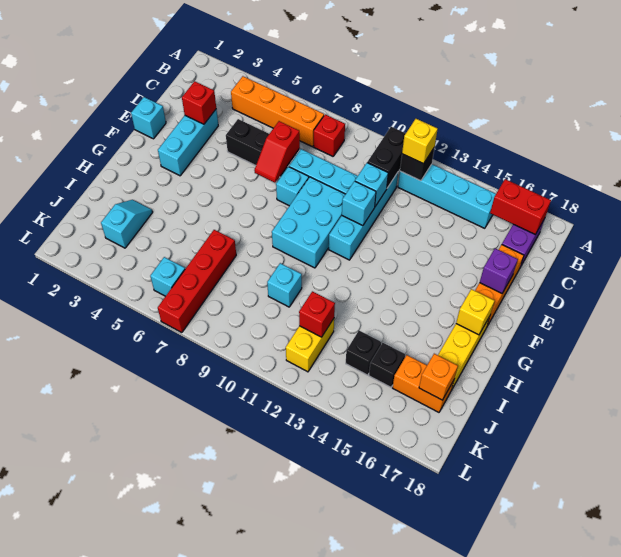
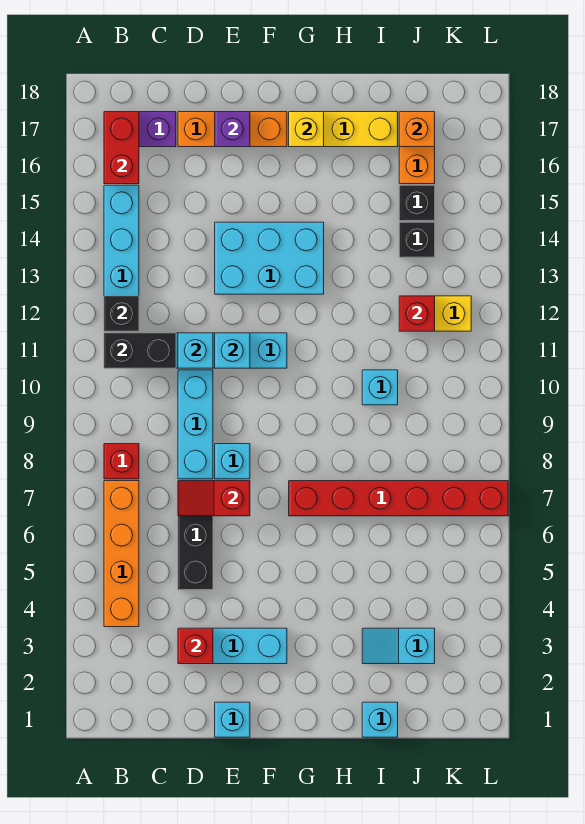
yellow brick B12 level 3 -> none
red slope D7:E7 level 2 top D -> red slope D7:E7 level 2 top E
cyan brick E9:G10 level 1 -> cyan brick E13:G14 level 1
red brick I7:L7 level 1 -> red brick G7:L7 level 1
cyan brick K6 level 1 -> cyan brick I1 level 1

